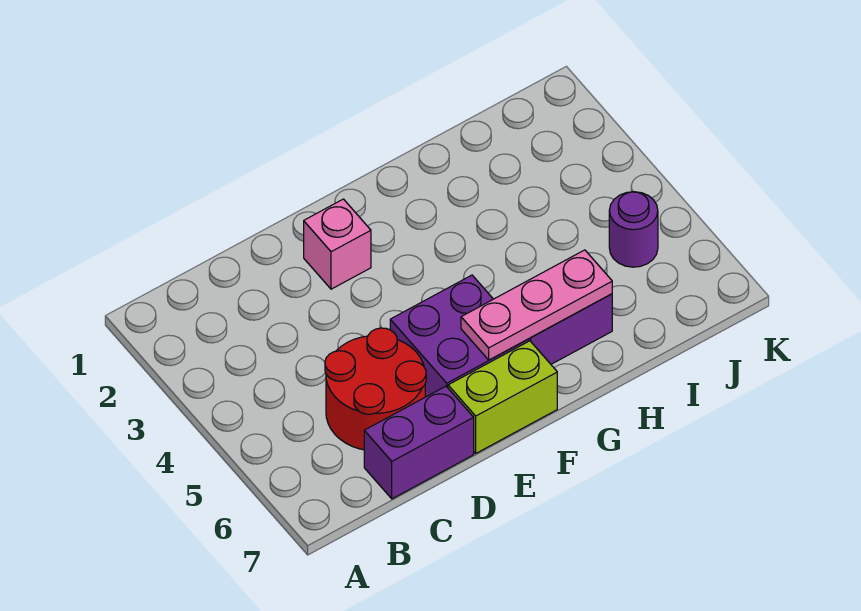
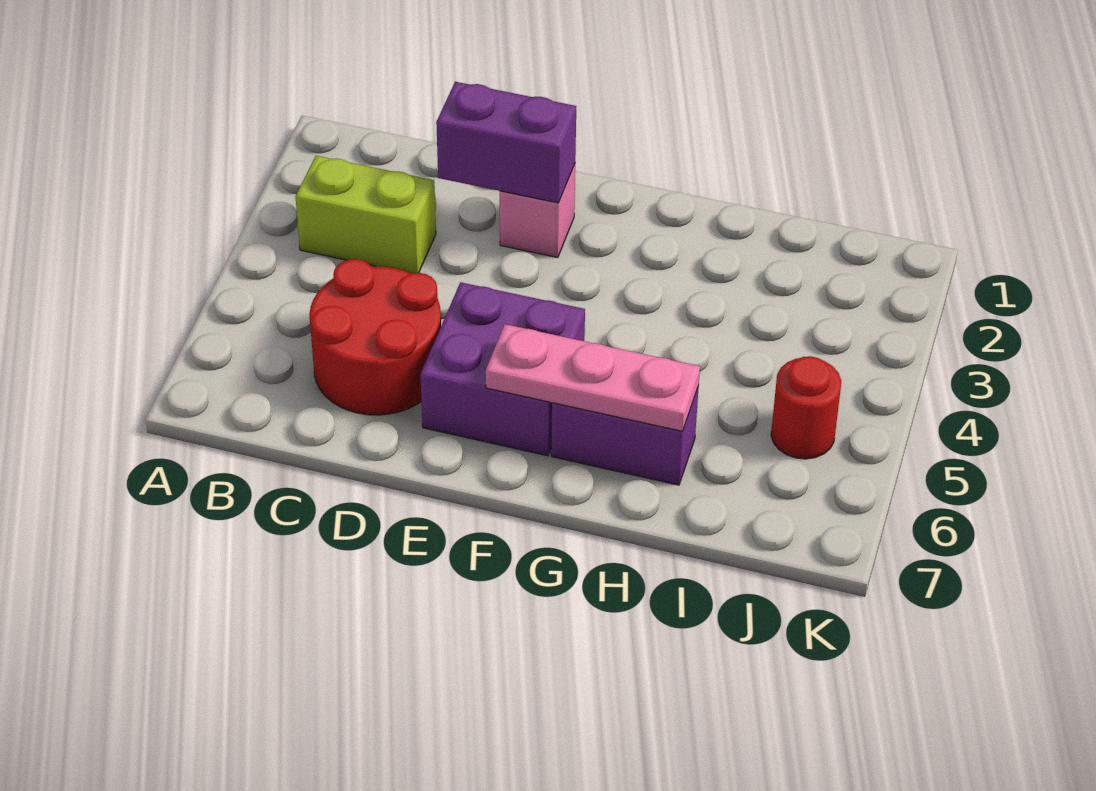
purple brick C7:D7 level 1 -> purple brick D2:E2 level 2
lime brick E7:F7 level 1 -> lime brick B3:C3 level 1
purple round brick J5 level 1 -> red round brick J5 level 1

